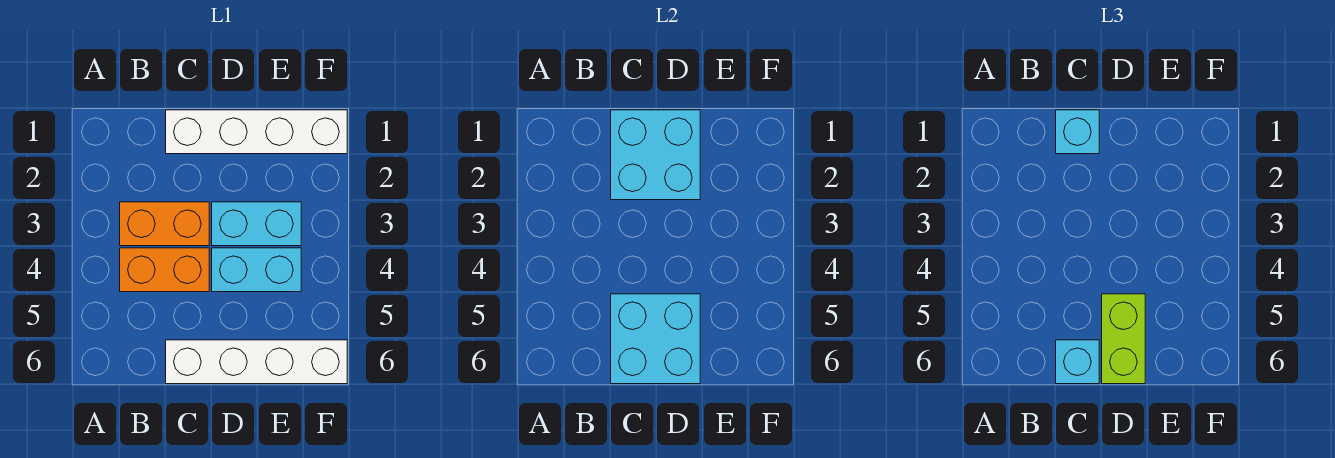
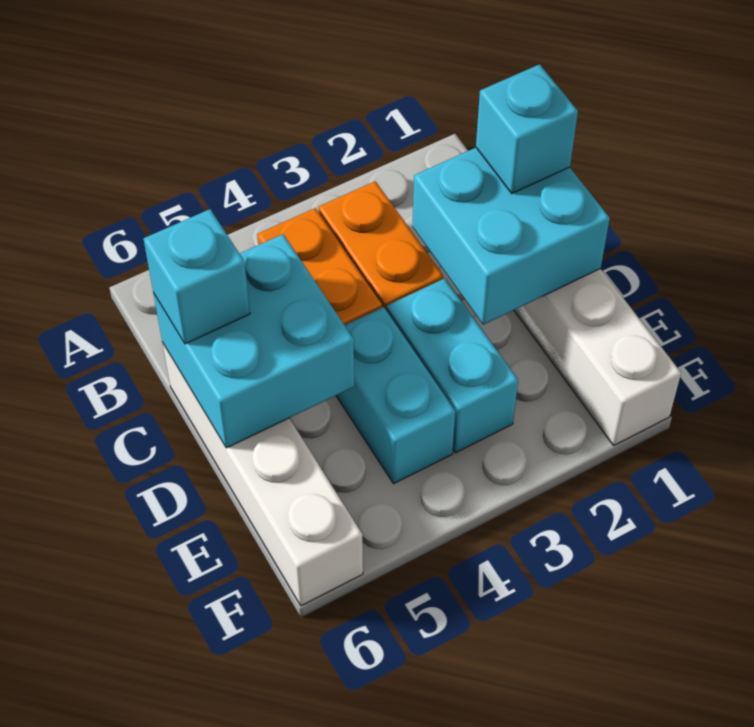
lime brick D5:D6 level 3 -> none

